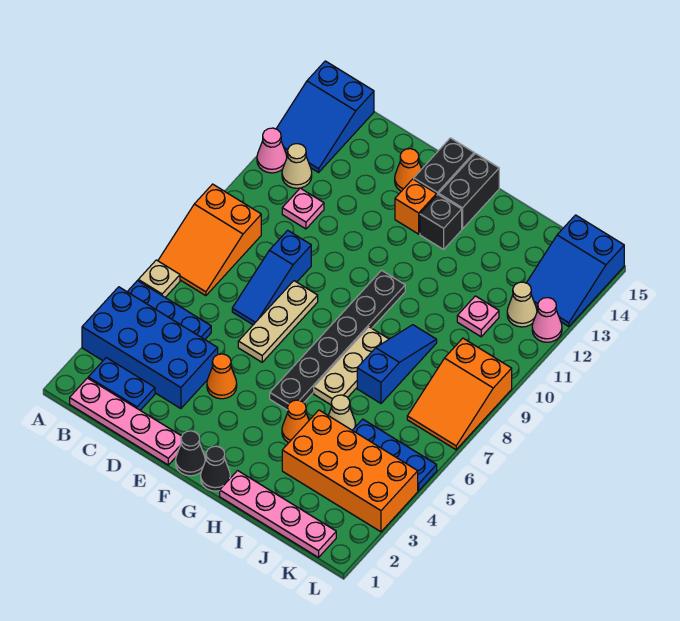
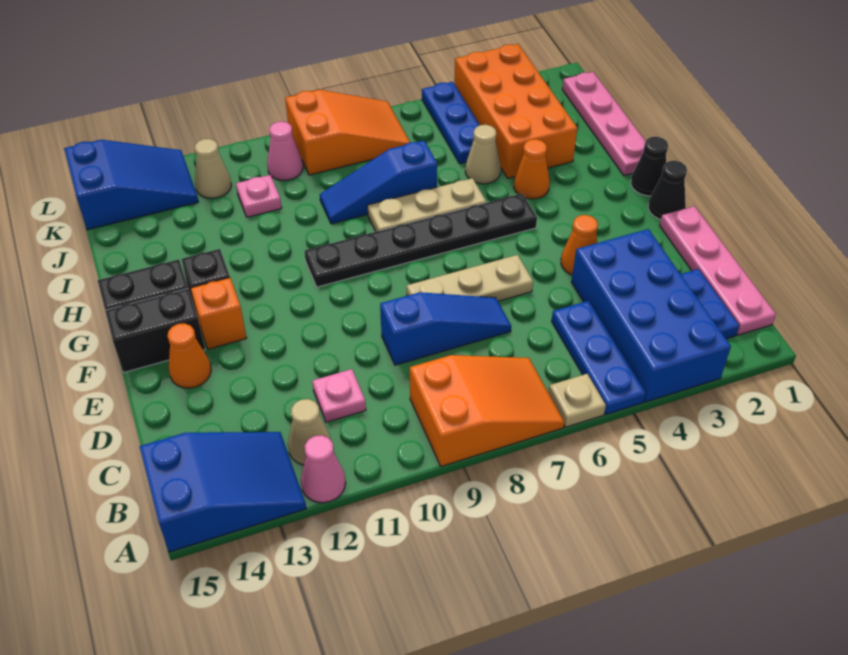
pink cone L12 level 1 -> pink cone K10 level 1

